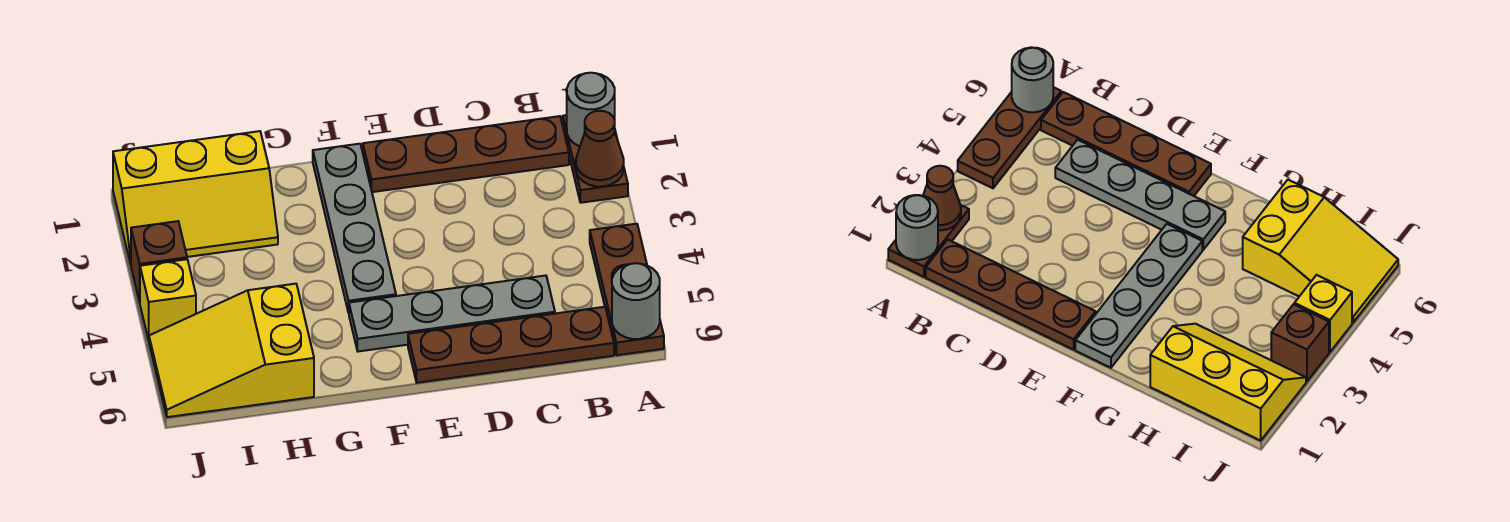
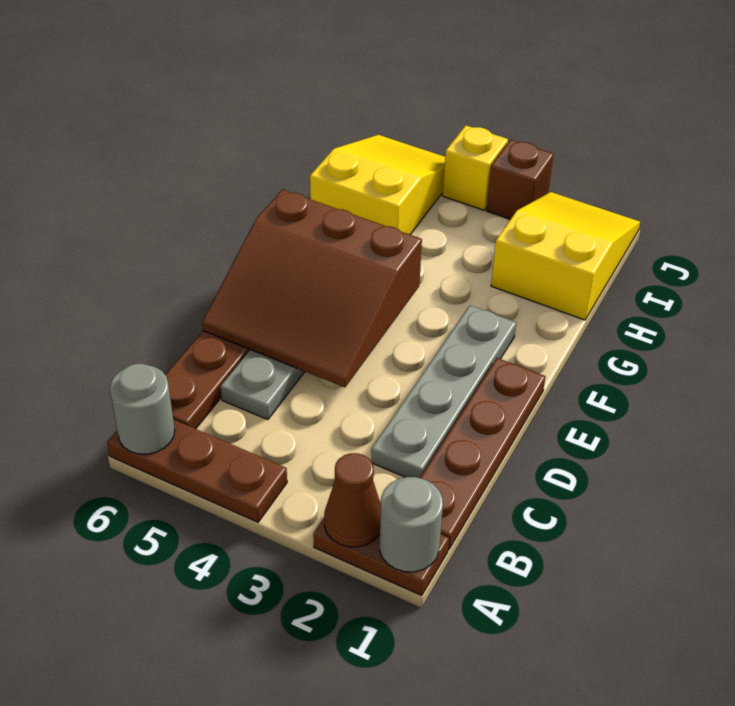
none -> brown slope D4:F6 level 2 top F
grey plate F1:F4 level 1 -> grey plate C2:F2 level 1
yellow slope H1:J2 level 1 top 1 -> yellow slope H1:J2 level 1 top H

